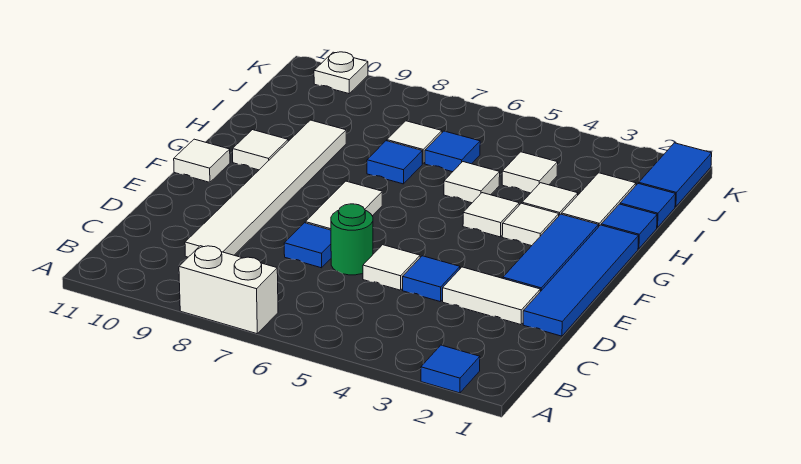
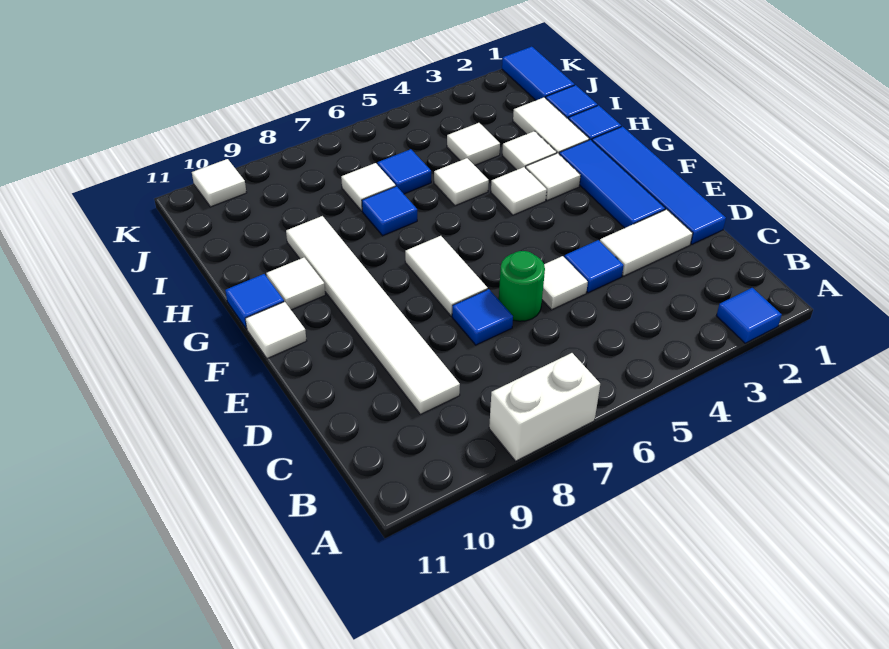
none -> blue tile G11 level 1
white plate K10 level 1 -> white tile K10 level 1

